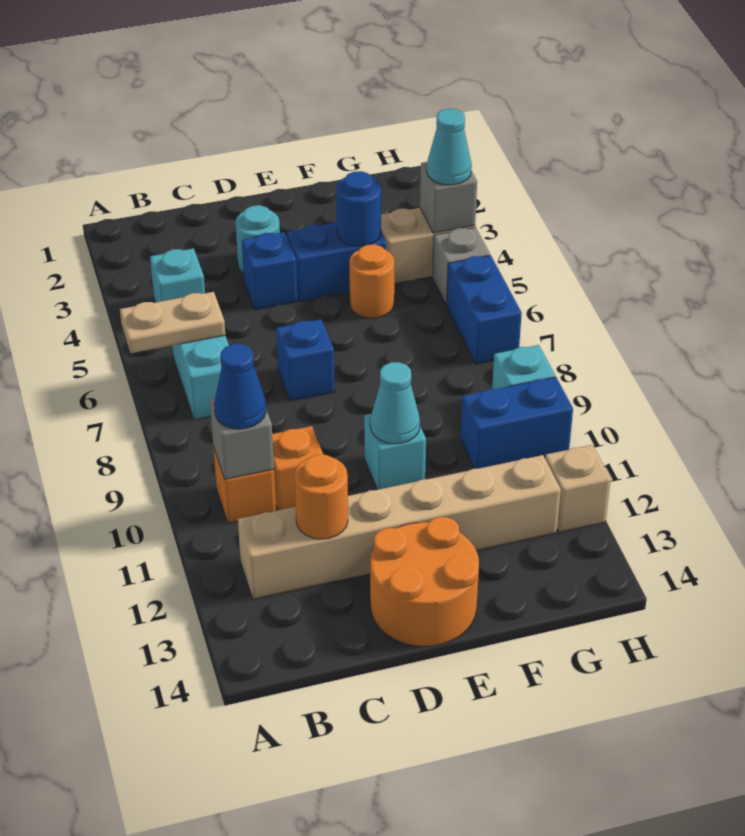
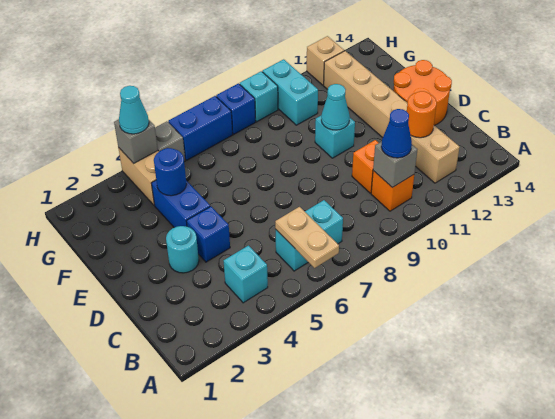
blue brick D7 level 1 -> blue brick H8 level 1
orange round brick F5 level 1 -> none
blue brick G10:H10 level 1 -> cyan brick G10:H10 level 1

